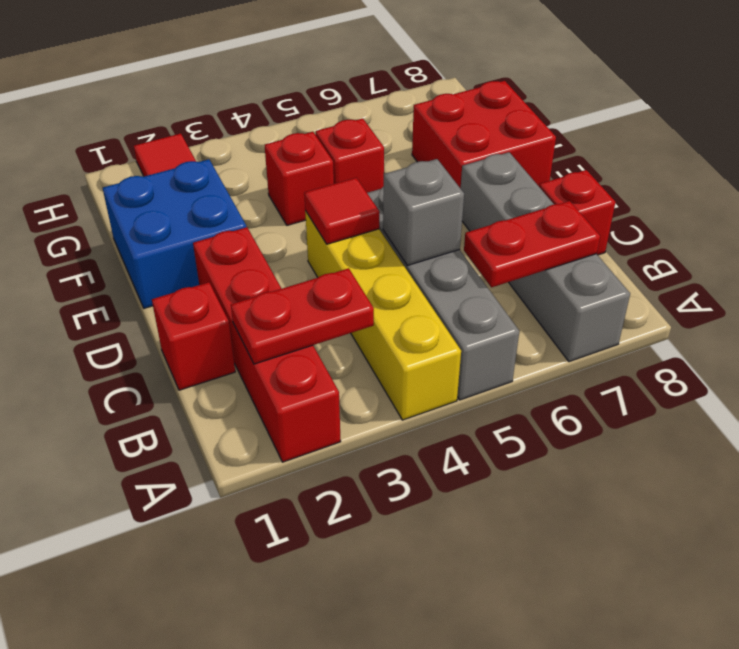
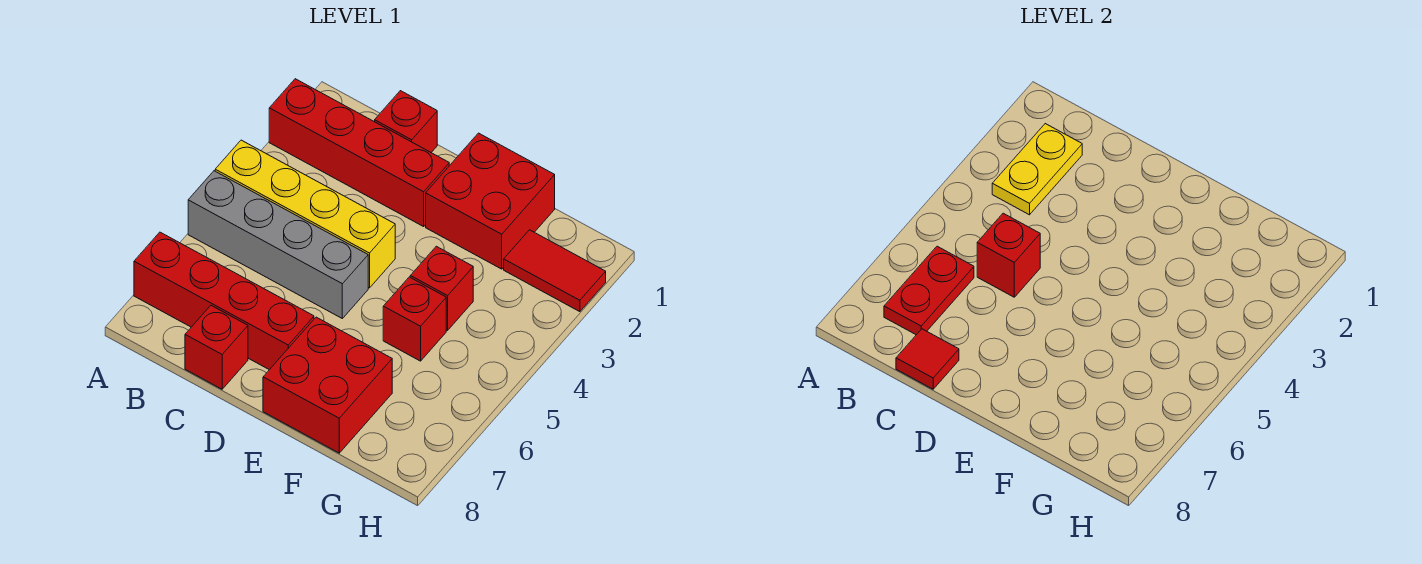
grey brick A7:D7 level 1 -> red brick A7:D7 level 1
red plate B2:B3 level 2 -> yellow plate B2:B3 level 2
grey brick C5 level 2 -> red brick C5 level 2
red tile D4 level 2 -> red tile C8 level 2
blue brick E1:F2 level 1 -> red brick E1:F2 level 1

